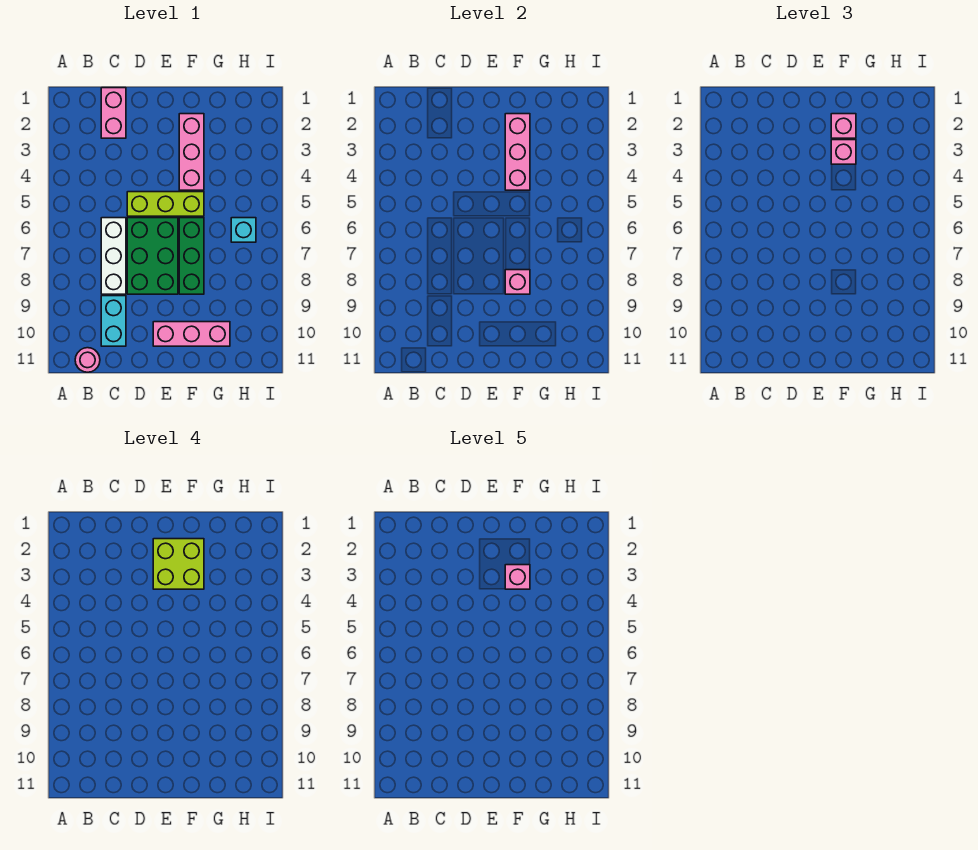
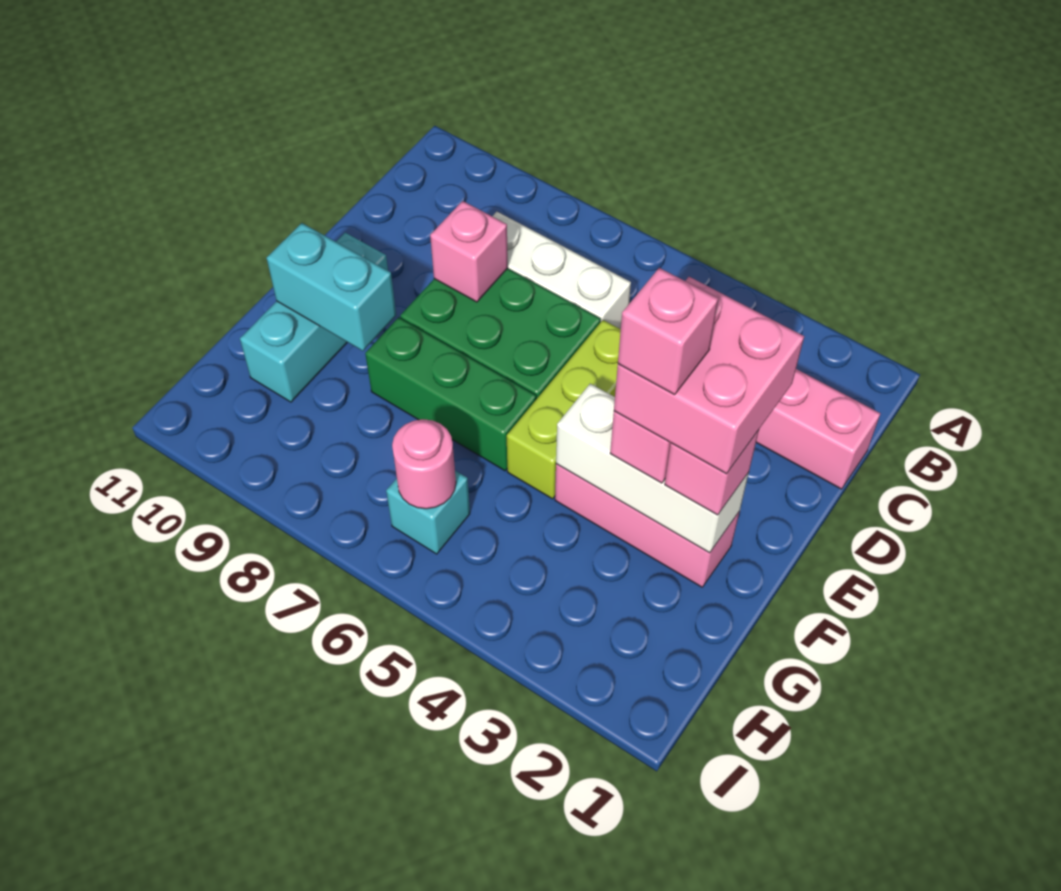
pink round brick B11 level 1 -> pink round brick H6 level 2
cyan brick C9:C10 level 1 -> cyan brick F9:F10 level 2
lime brick E2:F3 level 4 -> pink brick E2:F3 level 4
pink brick E10:G10 level 1 -> cyan brick E10:G10 level 1
pink brick F2:F4 level 2 -> white brick F2:F4 level 2
pink brick F8 level 2 -> pink brick D8 level 2

